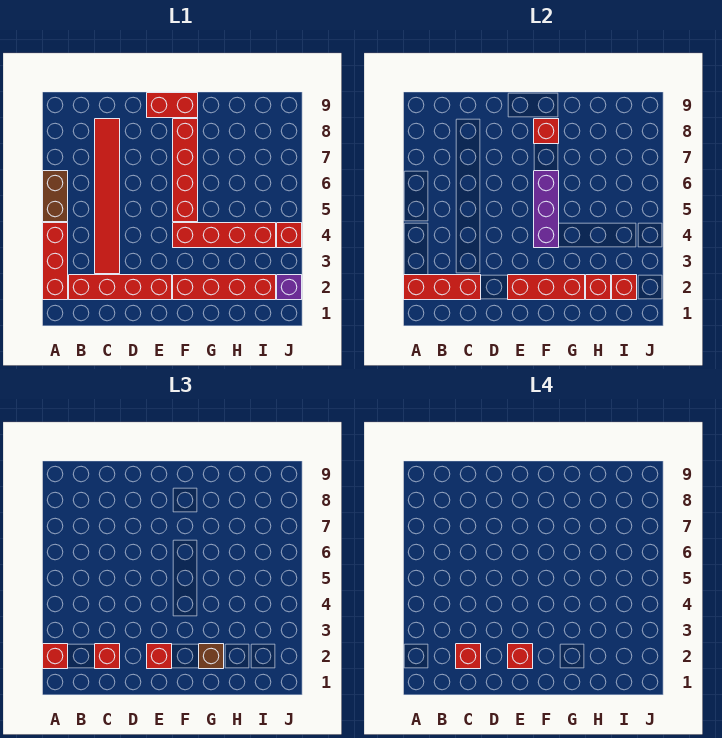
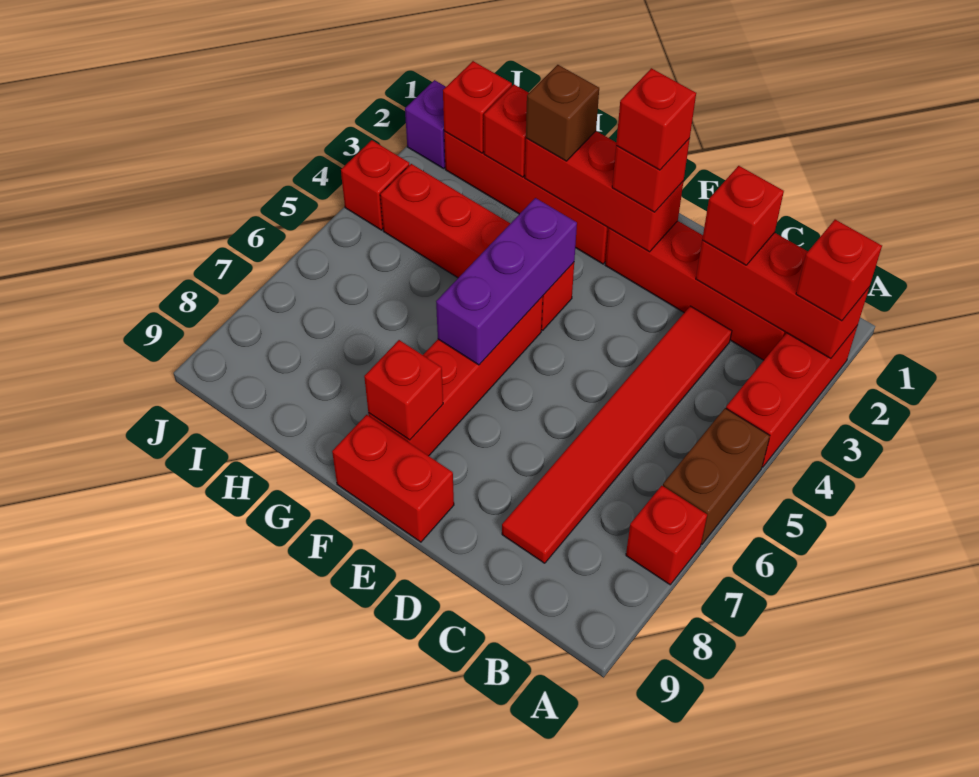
red brick C2 level 4 -> red brick A7 level 1

